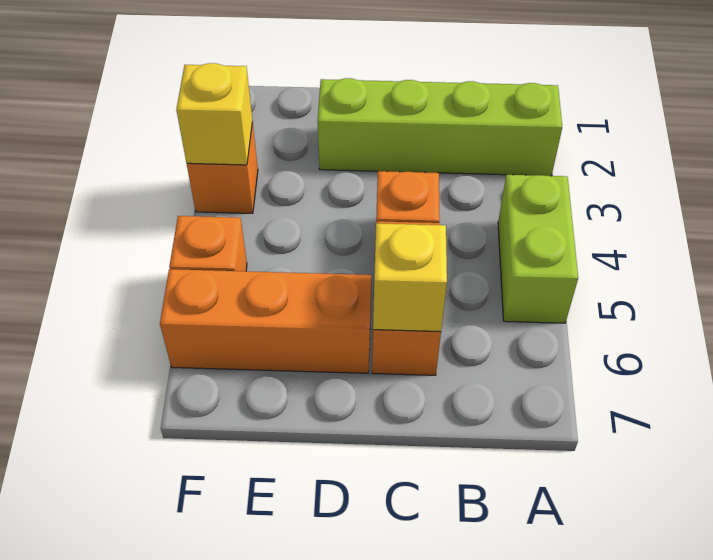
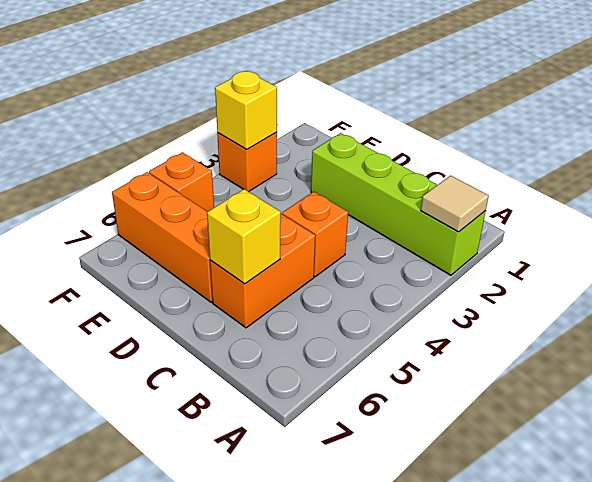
none -> tan tile A2 level 2
lime brick A4:A5 level 1 -> none

